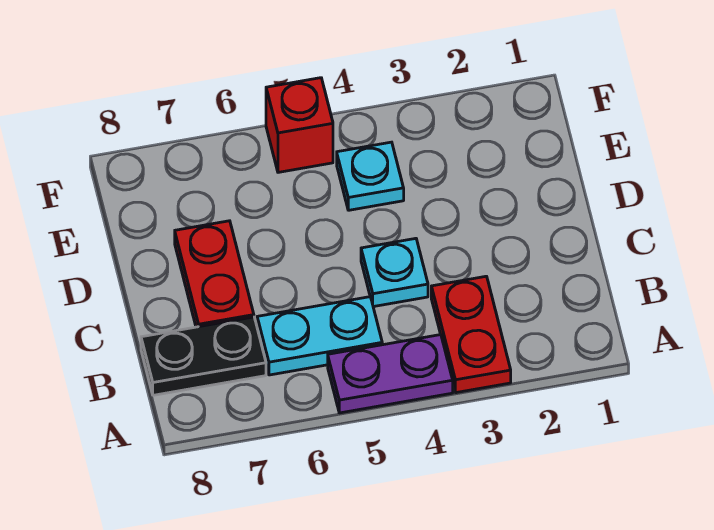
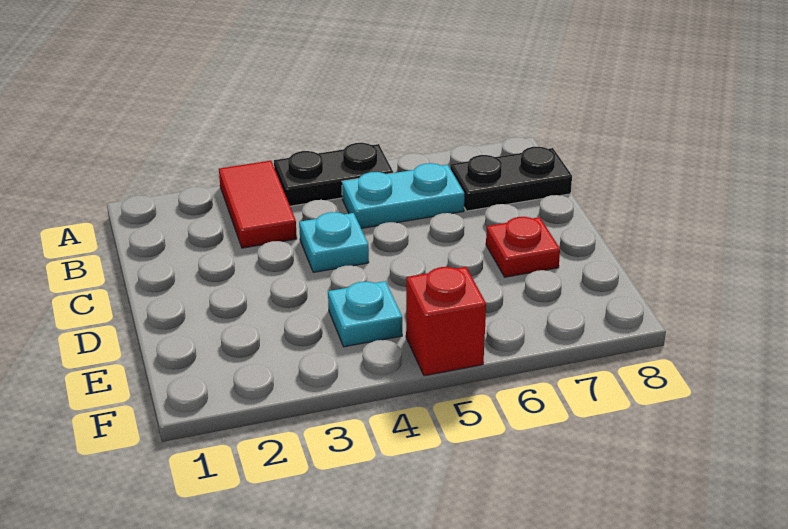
red plate A3:B3 level 1 -> red tile A3:B3 level 1
purple plate A4:A5 level 1 -> black plate A4:A5 level 1
red plate C7:D7 level 1 -> red plate D7 level 1

